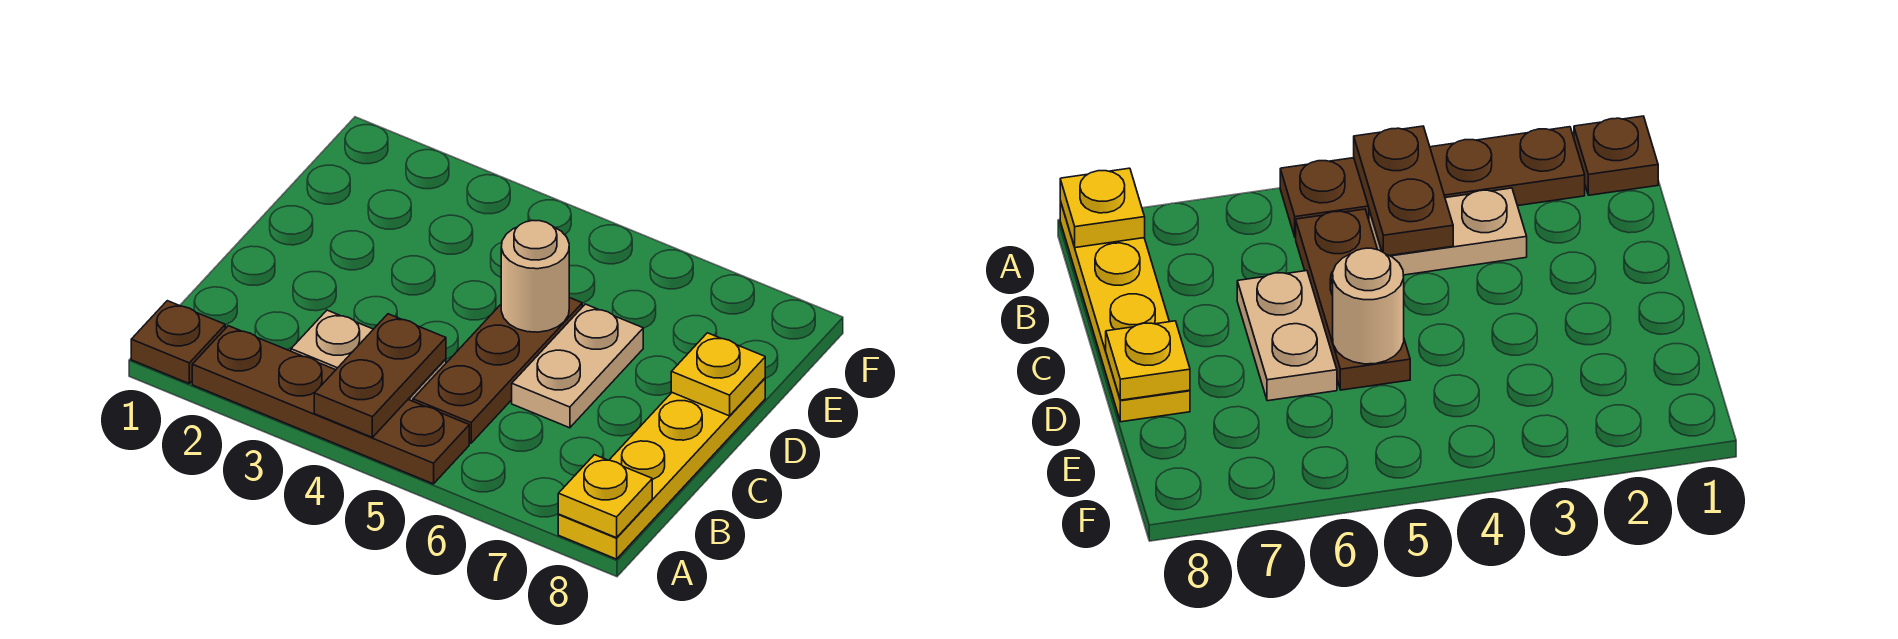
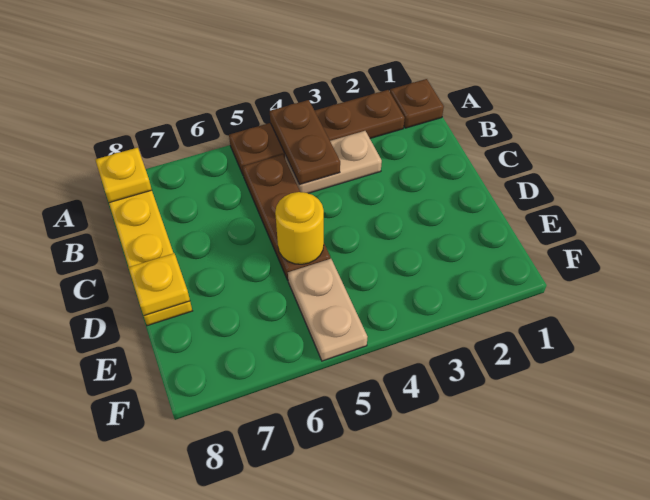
tan plate C6:D6 level 1 -> tan plate E5:F5 level 1
tan round brick D5 level 2 -> yellow round brick D5 level 2

